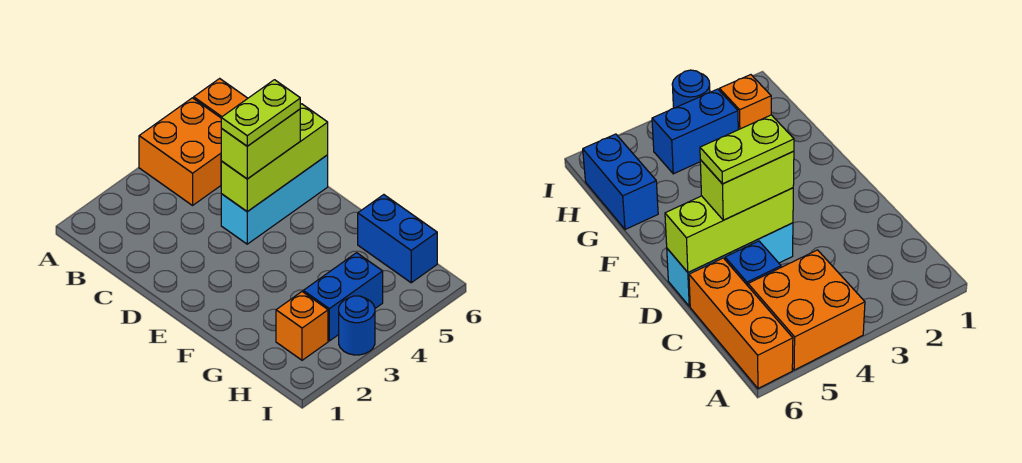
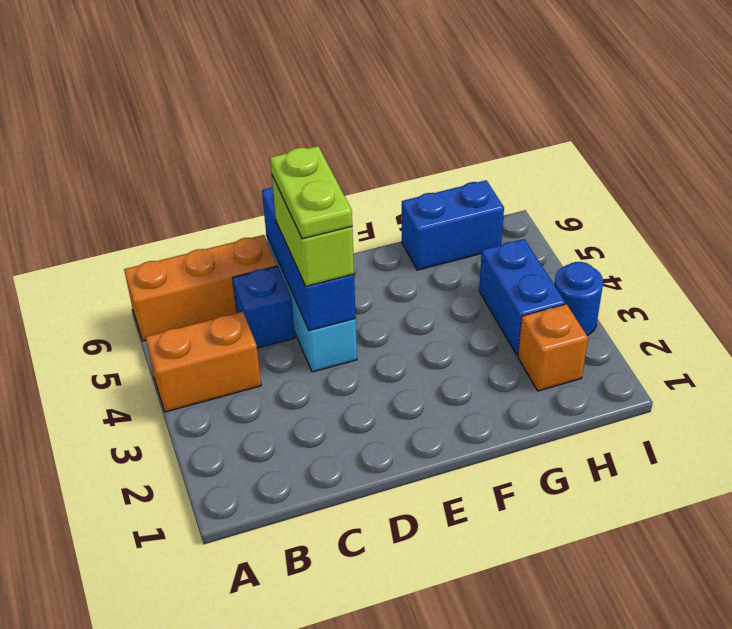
orange brick A4:B5 level 1 -> orange brick A4:B4 level 1
lime brick D4:D6 level 2 -> blue brick D4:D6 level 2

